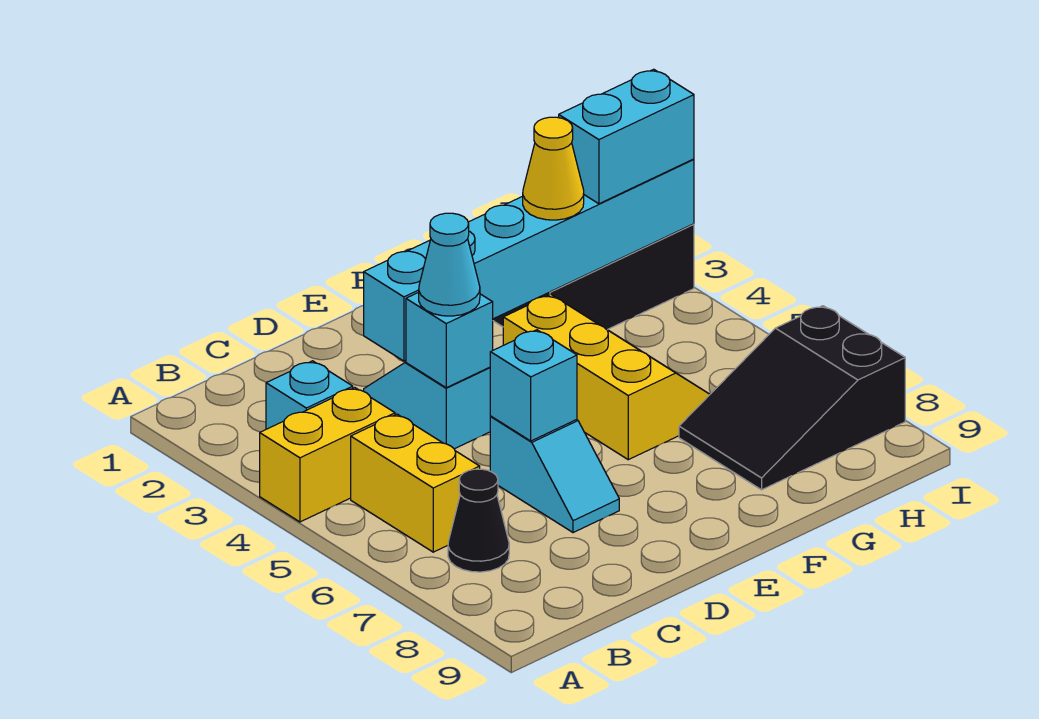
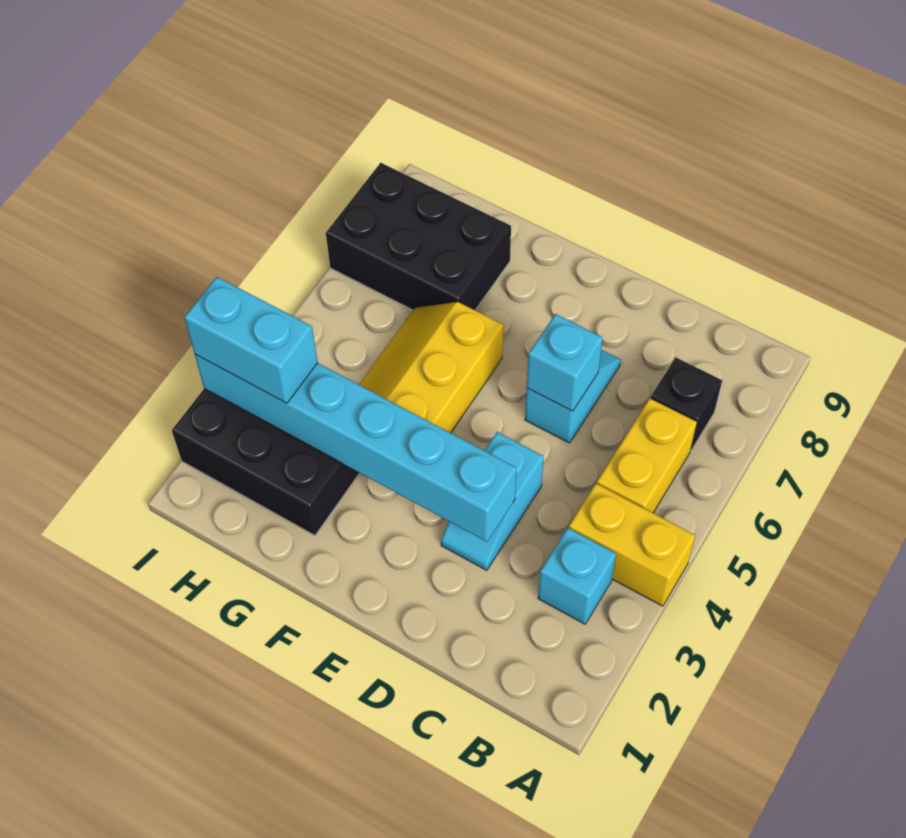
black cone B7 level 1 -> black brick B7 level 1
cyan brick D4 level 2 -> none
cyan cone D4 level 3 -> none
yellow cone G3 level 3 -> none
black slope G7:I8 level 1 top I -> black brick G7:I8 level 1

